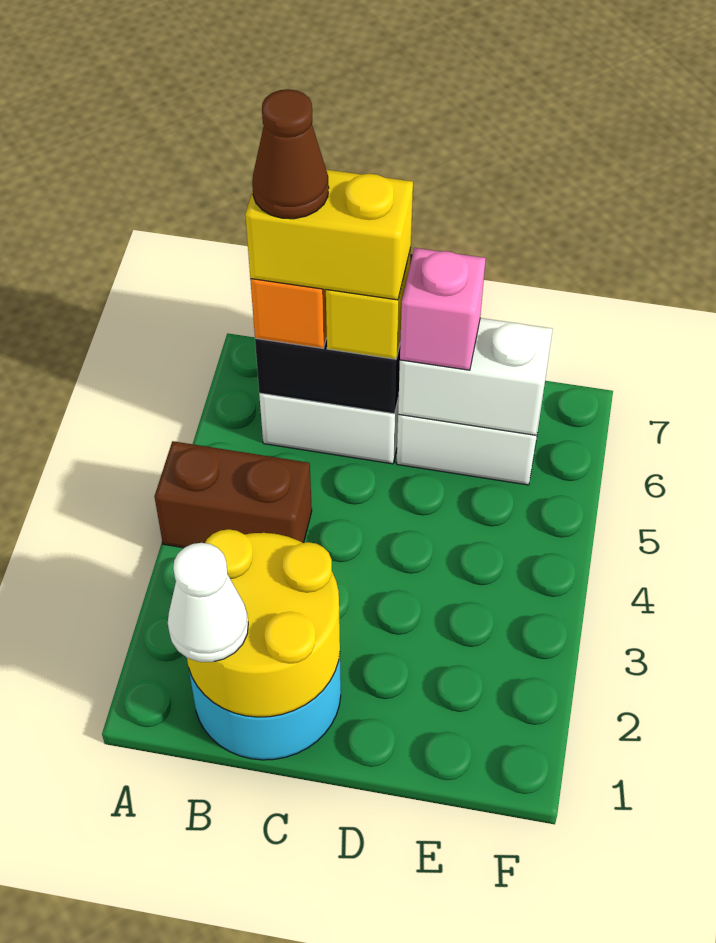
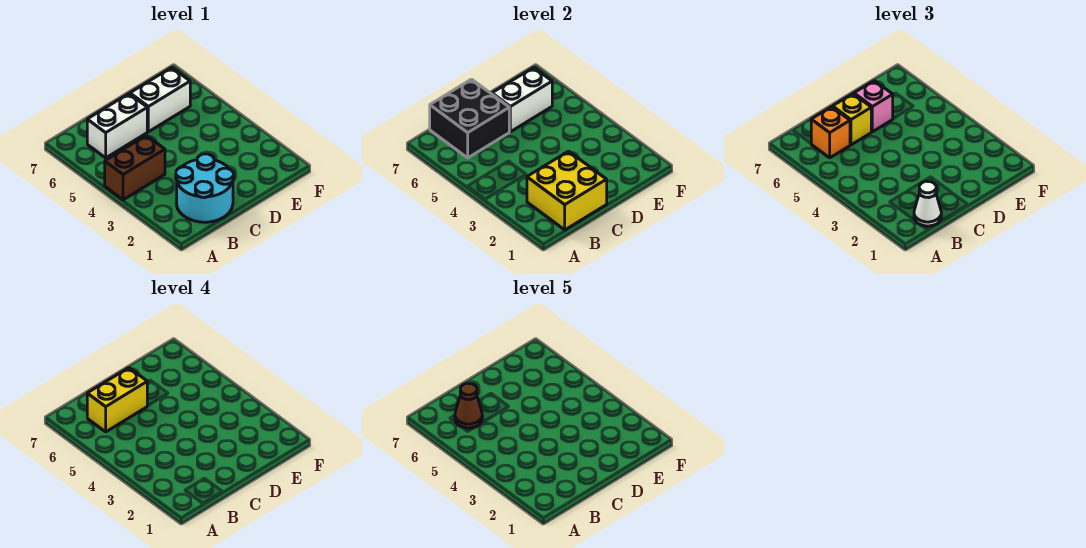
yellow round brick B1:C2 level 2 -> yellow brick B1:C2 level 2

